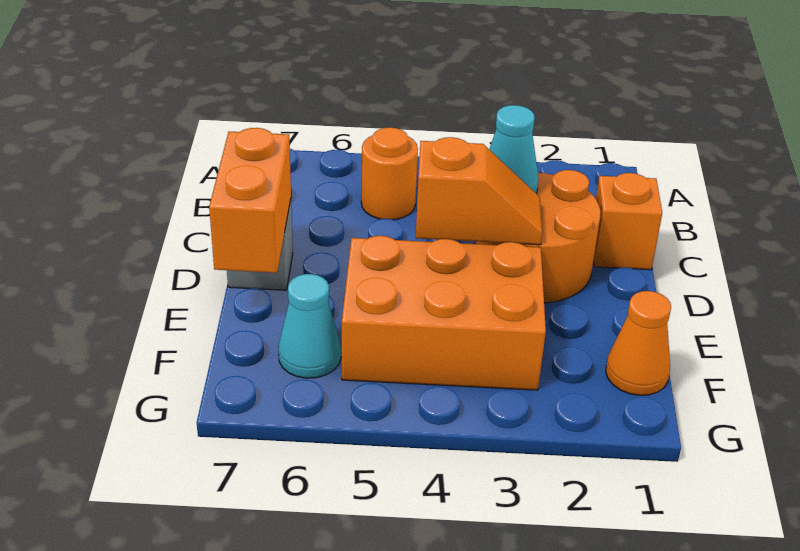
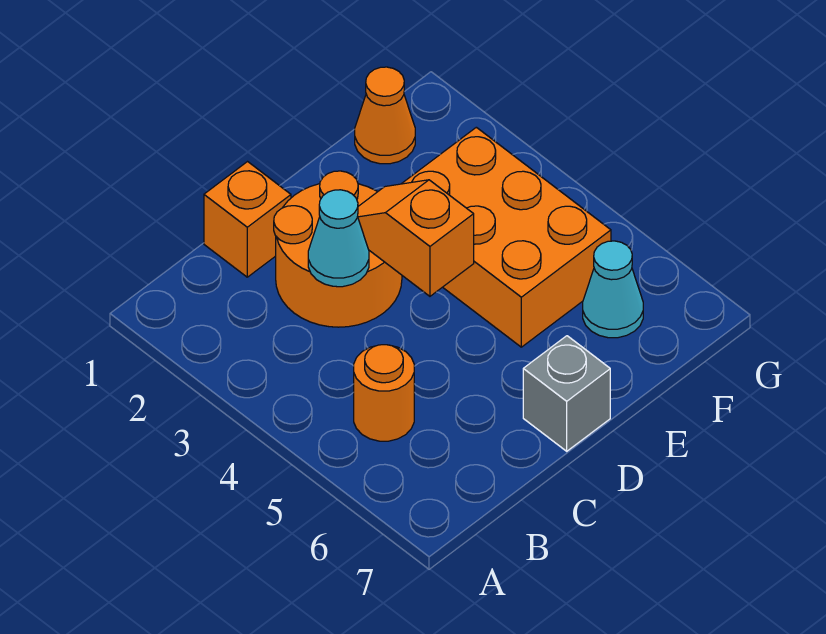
orange brick D7:E7 level 2 -> none

